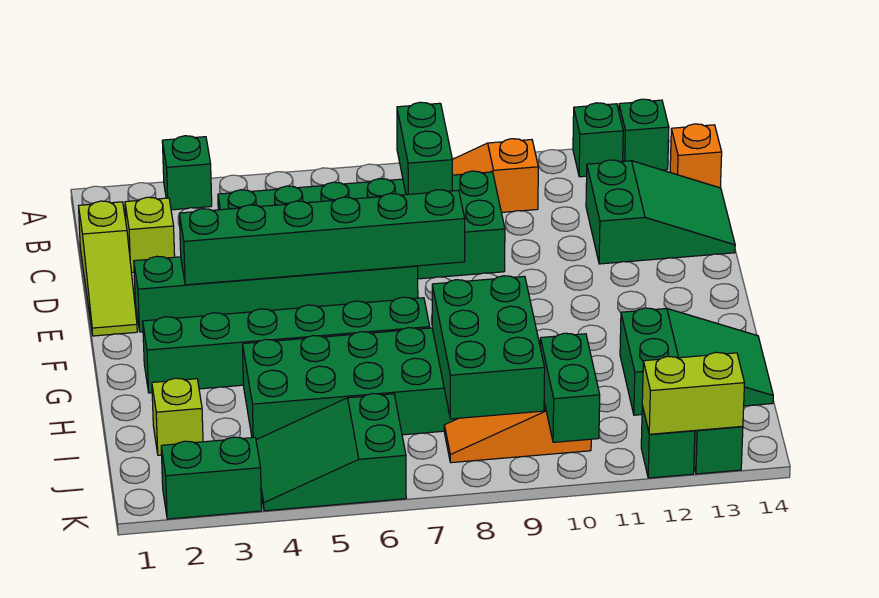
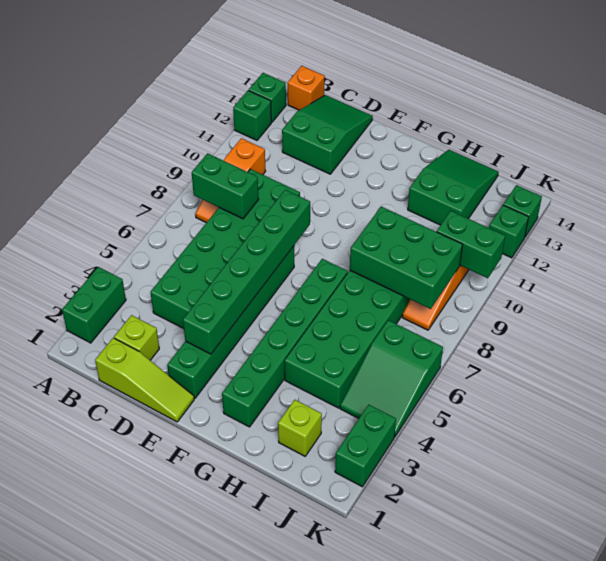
green brick A3 level 1 -> green brick A2:A3 level 1
lime brick K12:K13 level 2 -> none

